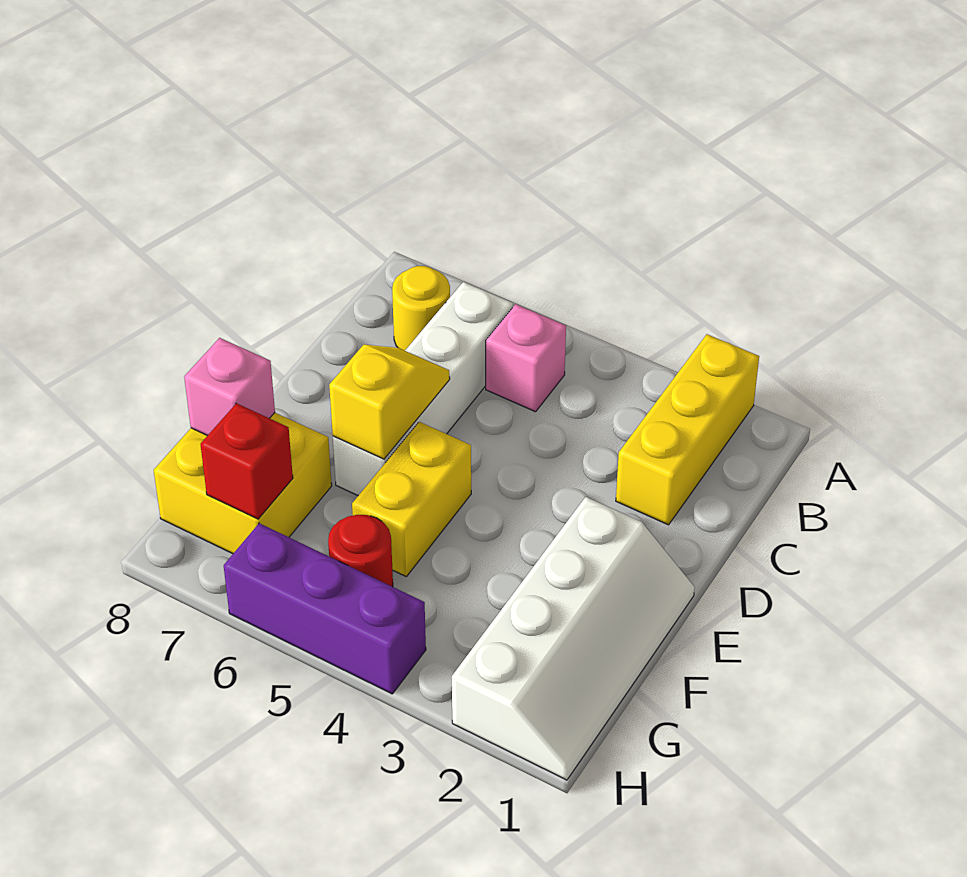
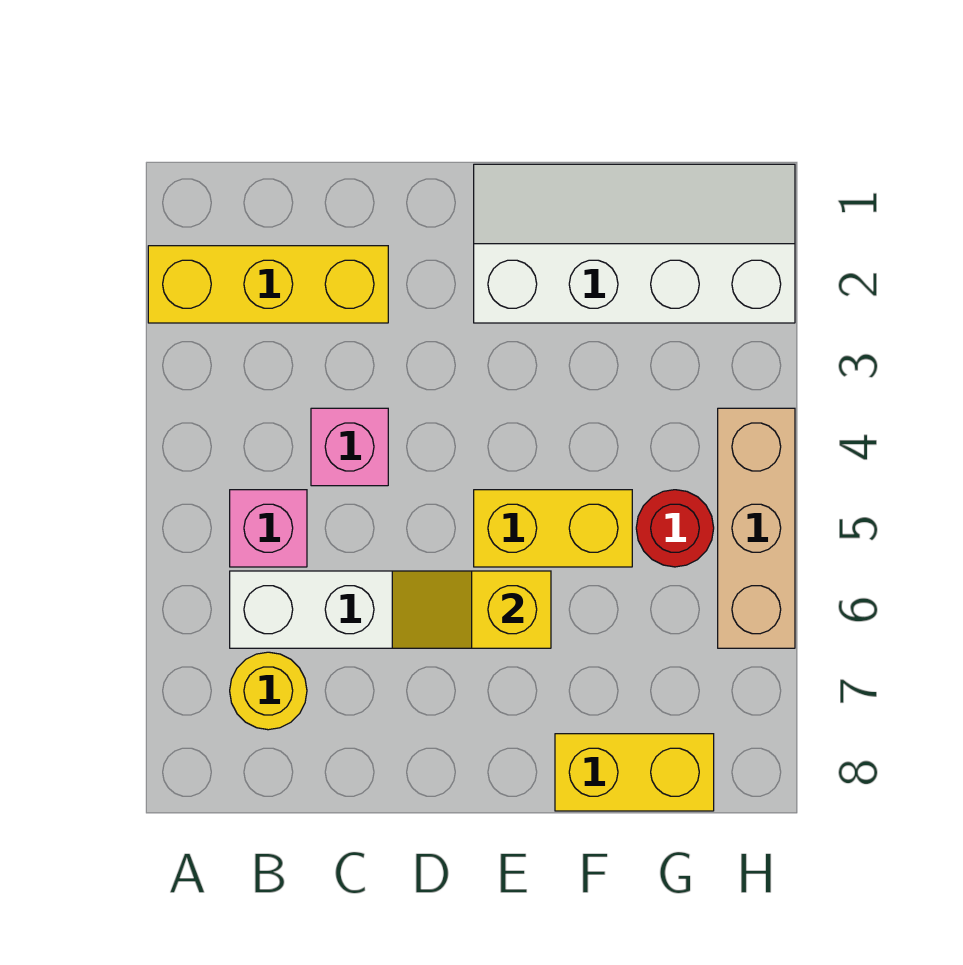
yellow brick F7:G8 level 1 -> yellow brick F8:G8 level 1
pink brick F8 level 2 -> pink brick C4 level 1
red brick G7 level 2 -> none
purple brick H4:H6 level 1 -> tan brick H4:H6 level 1

